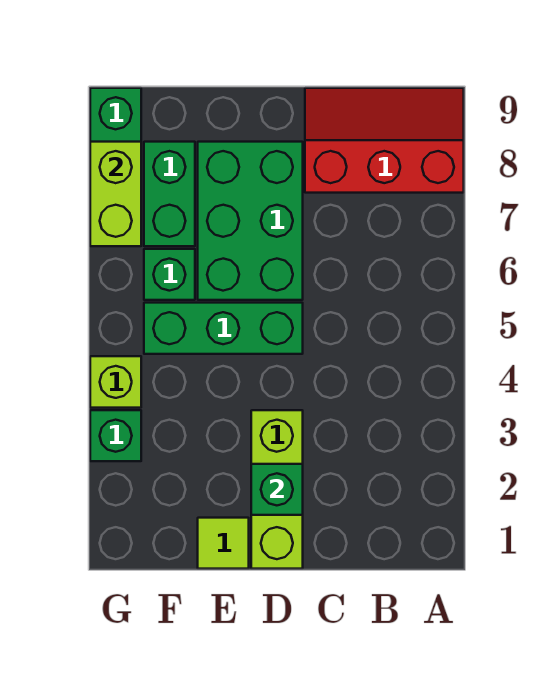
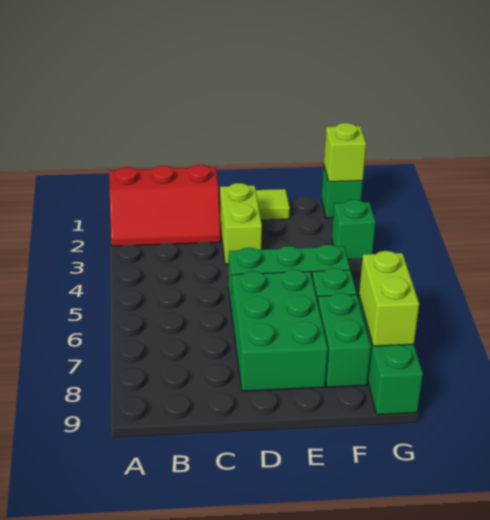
red slope A8:C9 level 1 top 8 -> red slope A1:C2 level 1 top 1
lime brick D1:D3 level 1 -> lime brick D2:D3 level 1
green brick D2 level 2 -> green brick G1 level 1
lime brick G4 level 1 -> lime brick G1 level 2

